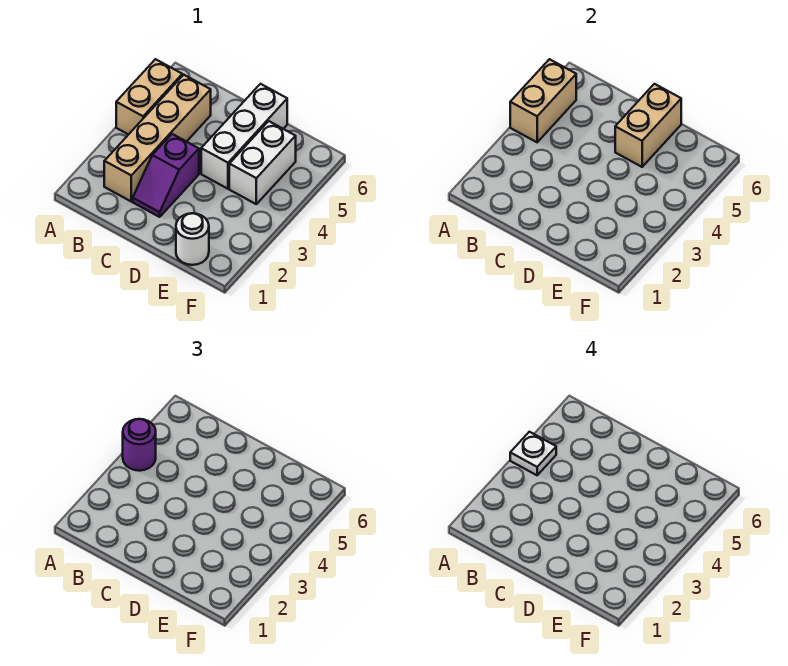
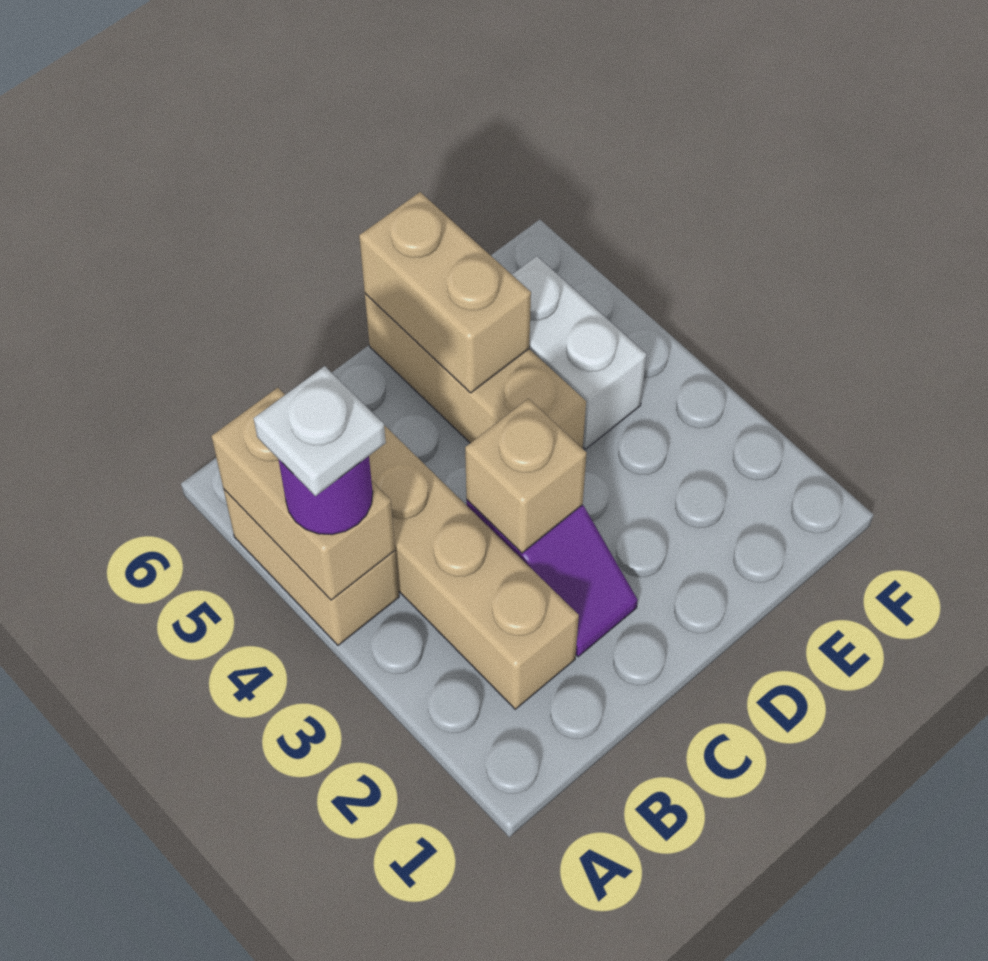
none -> tan brick C3 level 2
white brick D4:D6 level 1 -> tan brick D4:D6 level 1
white round brick E1 level 1 -> none

